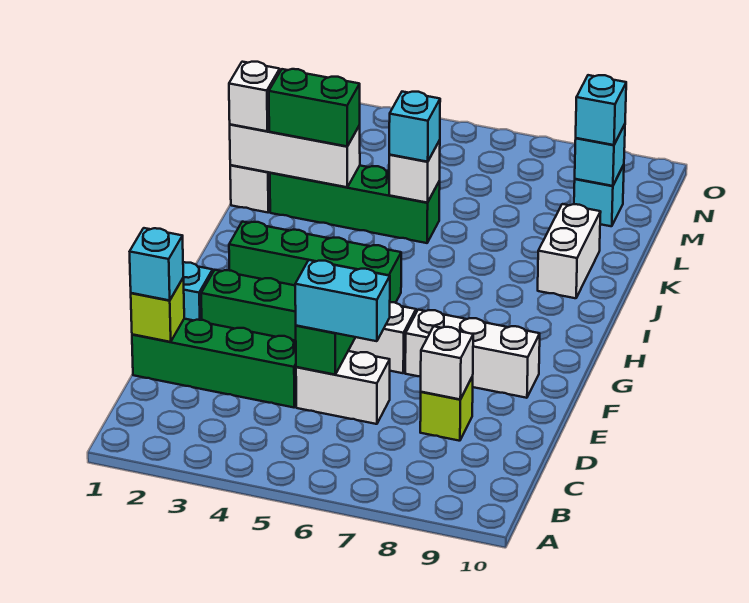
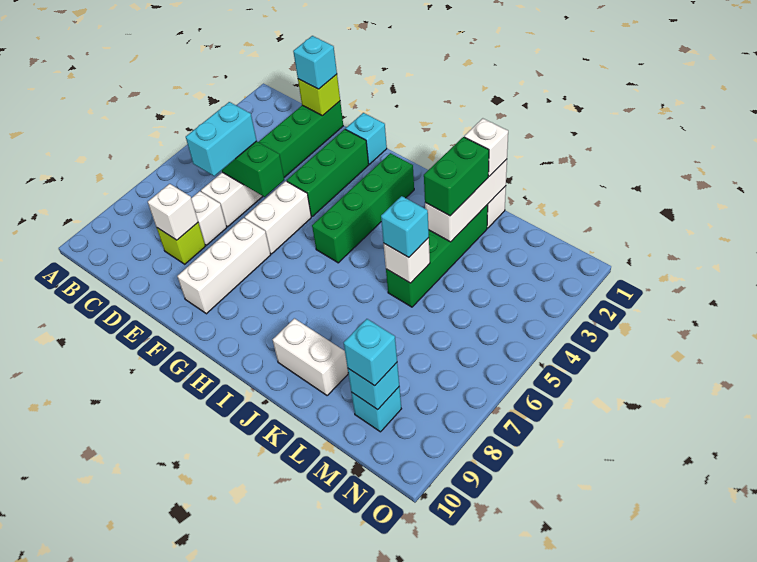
none -> white brick D7 level 1

